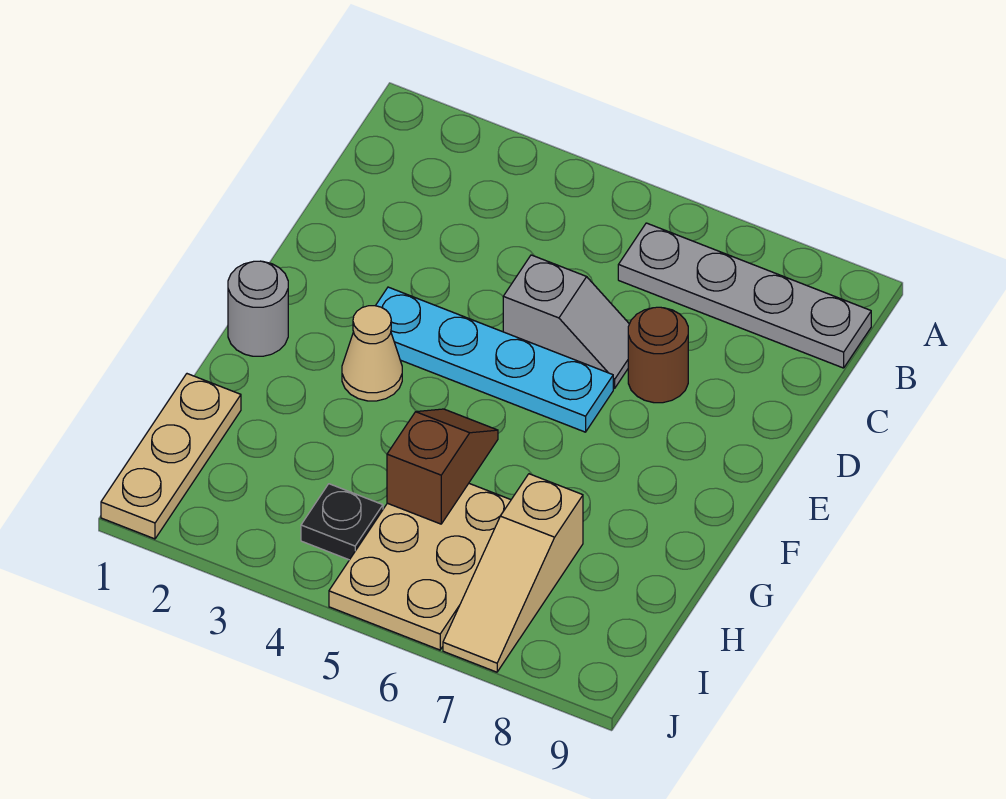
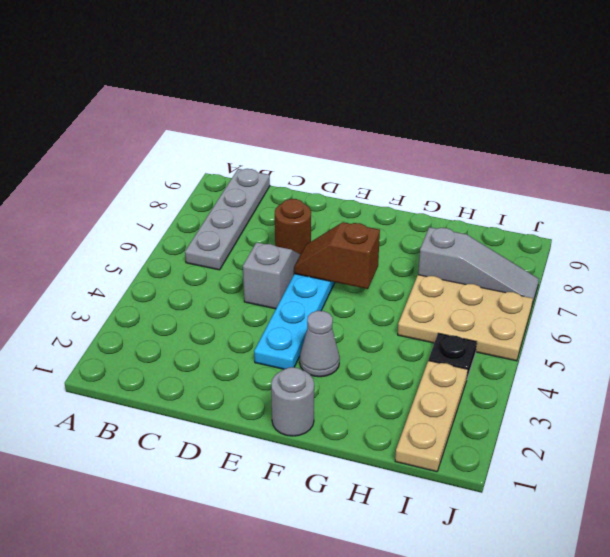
tan cone F3 level 1 -> grey cone F3 level 1
brown slope G5:H5 level 2 top H -> brown slope E6:F6 level 2 top F
tan plate H1:J1 level 1 -> tan plate I1:I3 level 1
tan slope H7:J7 level 1 top H -> grey slope H7:J7 level 1 top H

